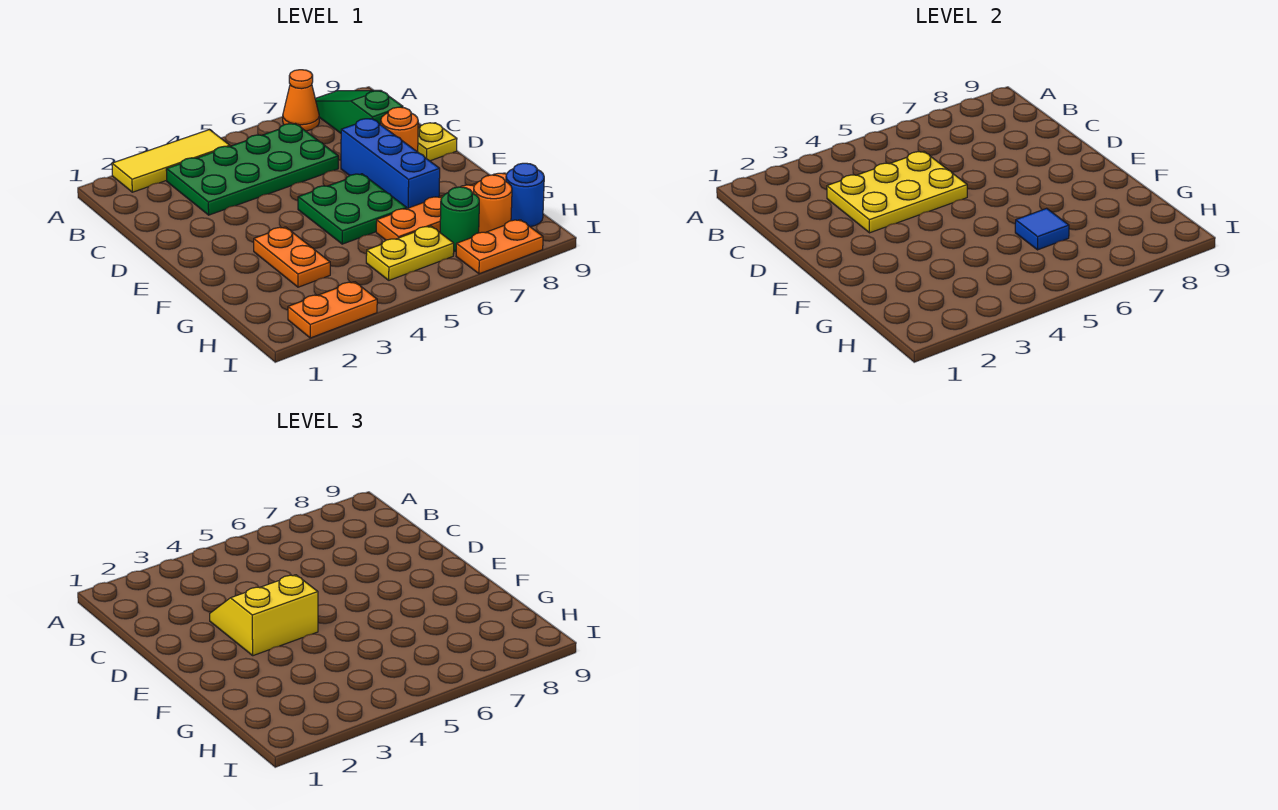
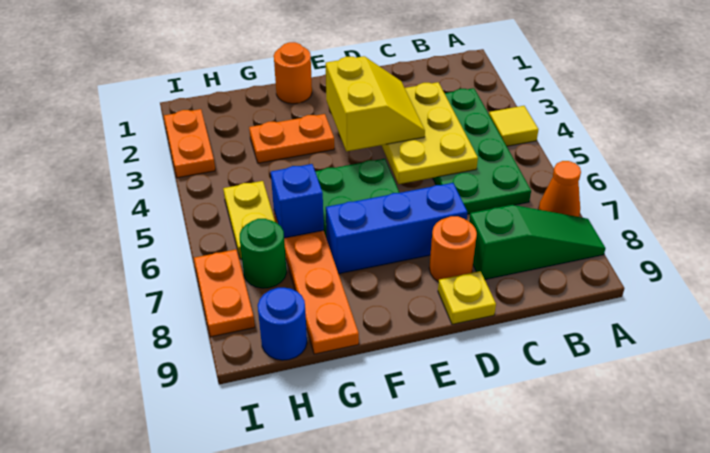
yellow tile A2:A4 level 1 -> yellow tile A4 level 1
blue tile G6 level 2 -> blue brick G6 level 2
orange round brick H8 level 1 -> orange round brick F1 level 1

